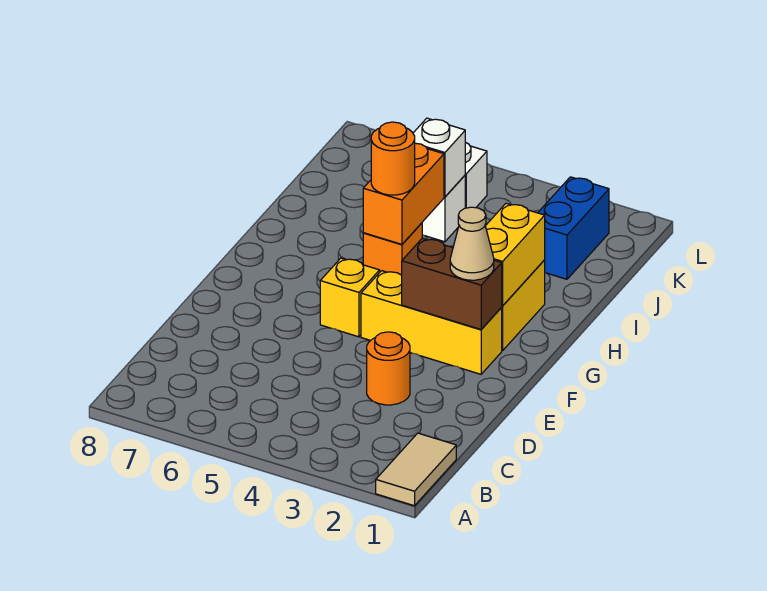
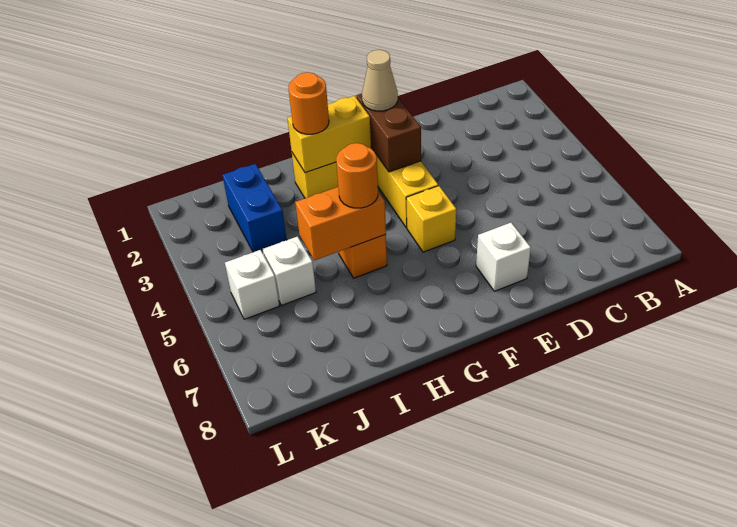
tan tile A1:B1 level 1 -> none
orange round brick D3 level 1 -> orange round brick H2 level 3
blue brick J2:K2 level 1 -> blue brick J2:J3 level 1
white brick J5 level 2 -> white brick E7 level 1

